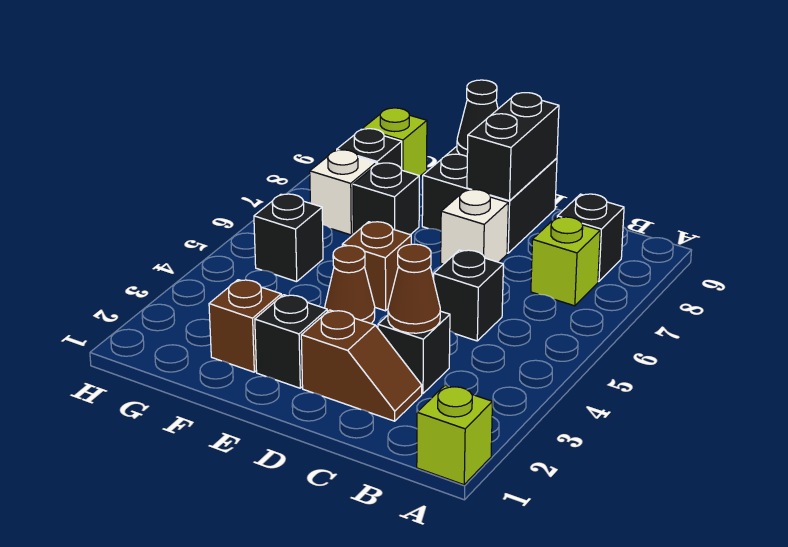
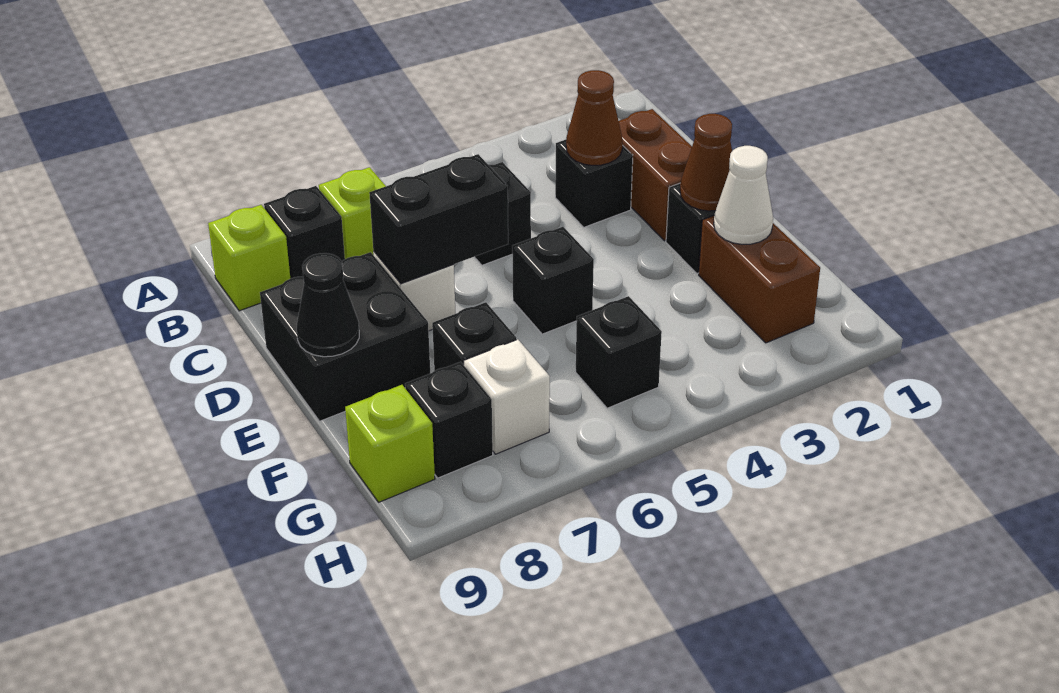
lime brick A1 level 1 -> lime brick B9 level 1
brown slope C2:D2 level 1 top D -> brown brick C2:D2 level 1
black brick D8:D9 level 2 -> black brick D6:D7 level 2
brown cone E4 level 1 -> brown cone E2 level 2
brown brick E5 level 1 -> black brick E5 level 1
brown brick F2 level 1 -> brown brick F2:G2 level 1
none -> white cone F2 level 2

